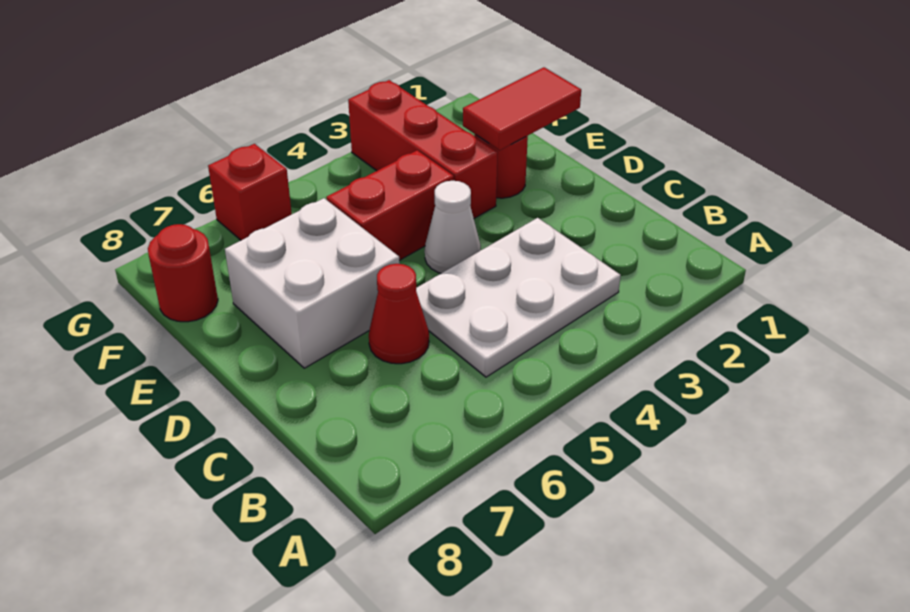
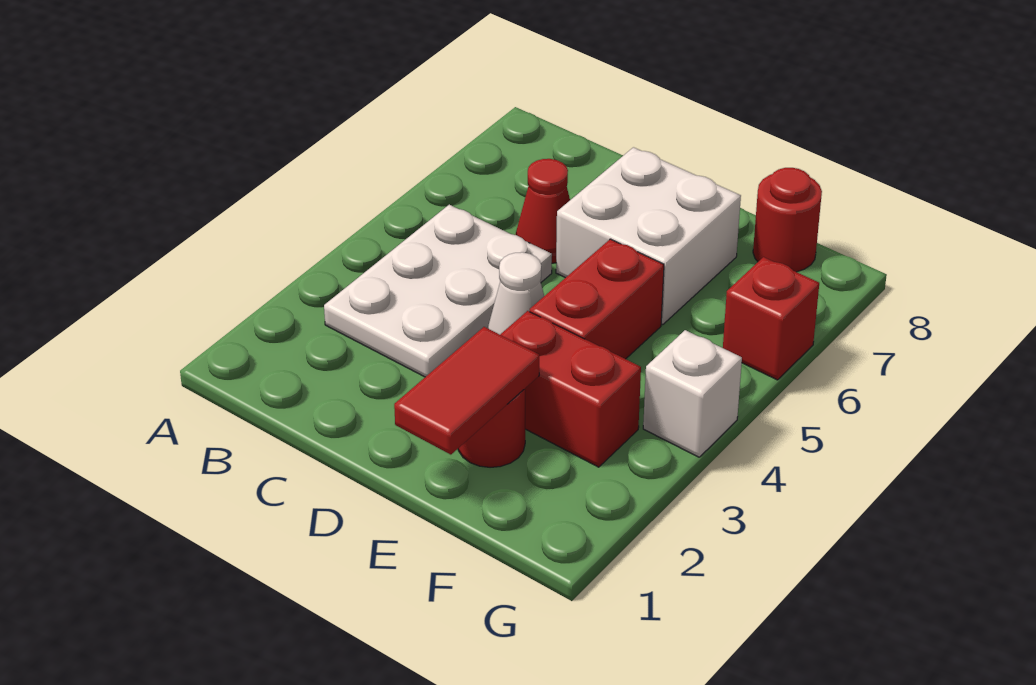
red brick E3:G3 level 1 -> red brick E3:F3 level 1
none -> white brick G4 level 1

